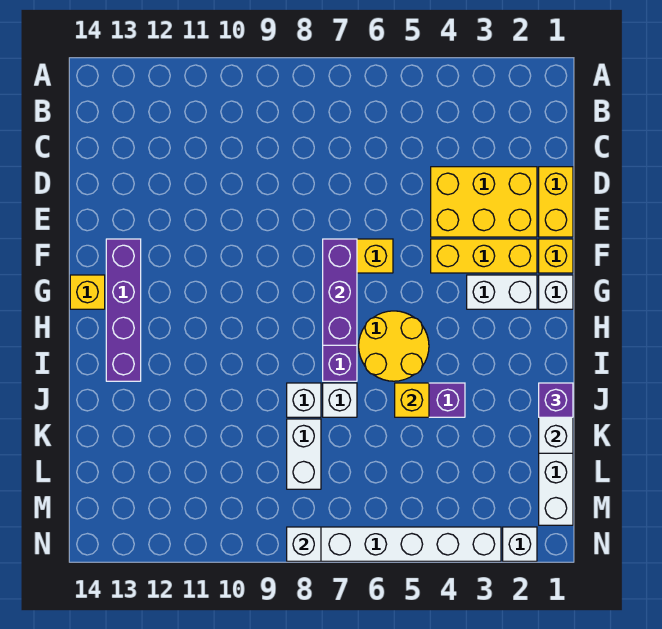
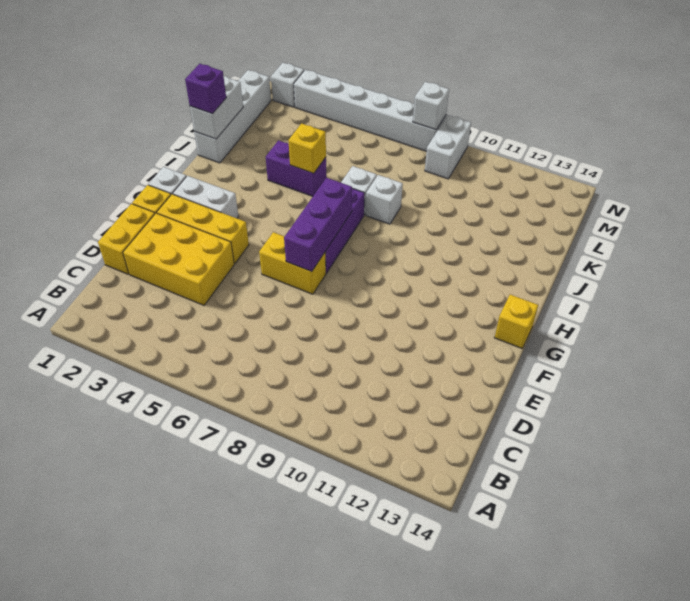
purple brick F13:I13 level 1 -> none
yellow round brick H5:I6 level 1 -> none
white brick K8:L8 level 1 -> white brick M9:N9 level 1

